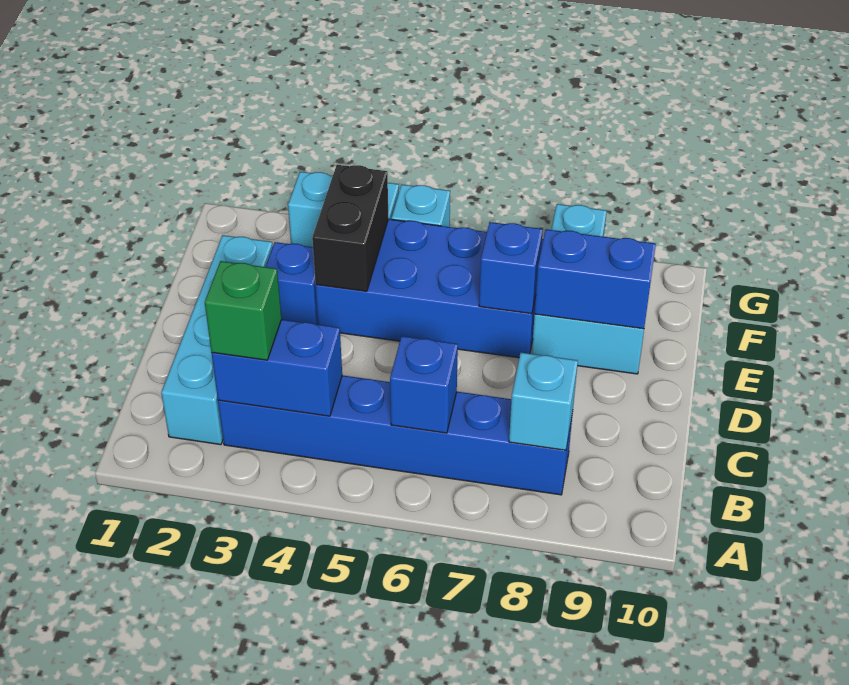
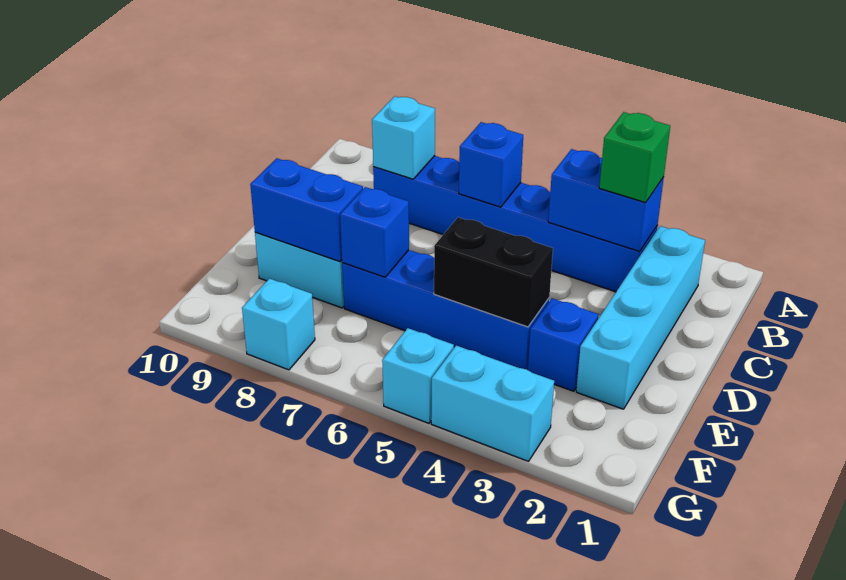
blue brick E4:F7 level 1 -> blue brick E4:E7 level 1
black brick E4:F4 level 2 -> black brick E4:E5 level 2

